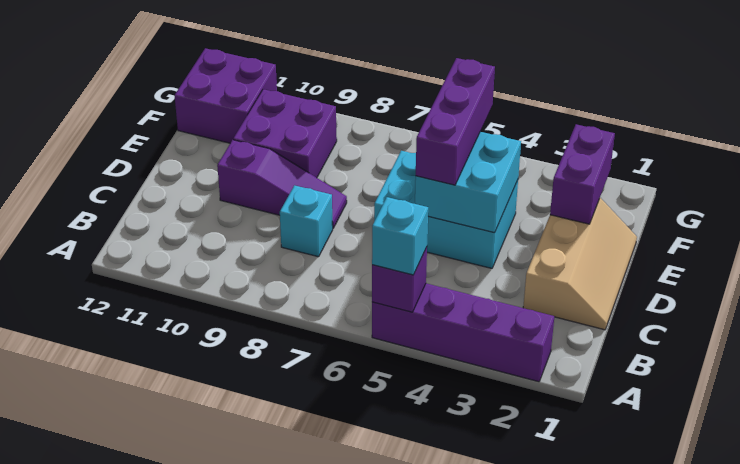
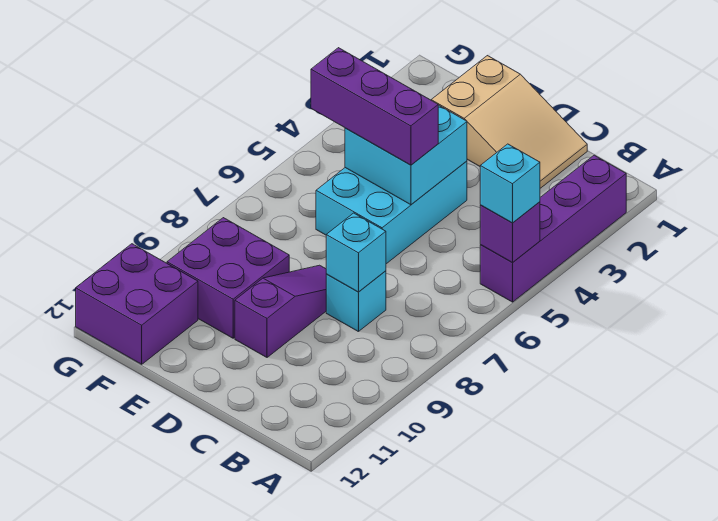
tan slope C1:E2 level 1 top 2 -> tan slope C1:E2 level 1 top E
none -> cyan brick C8 level 2
purple brick E2:F2 level 2 -> none

